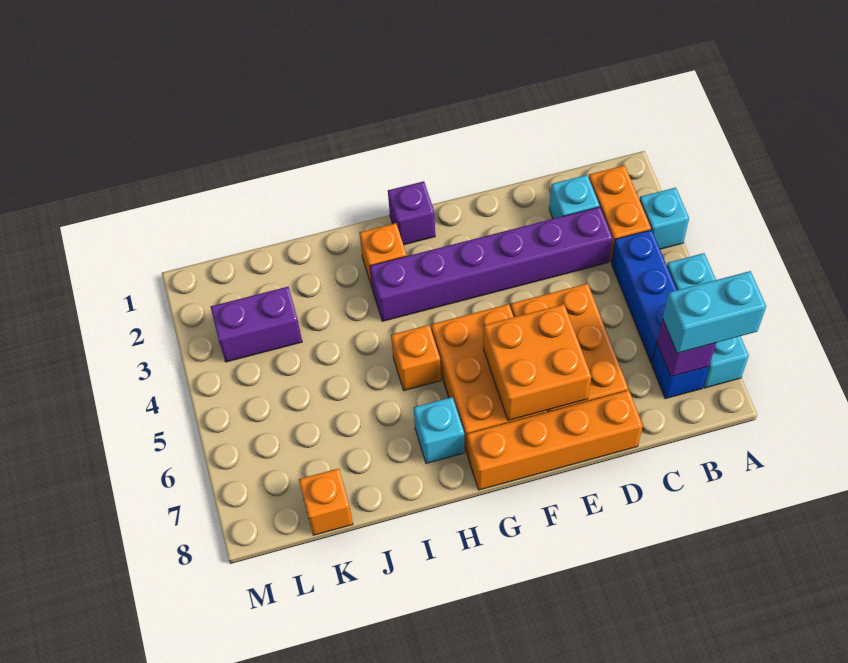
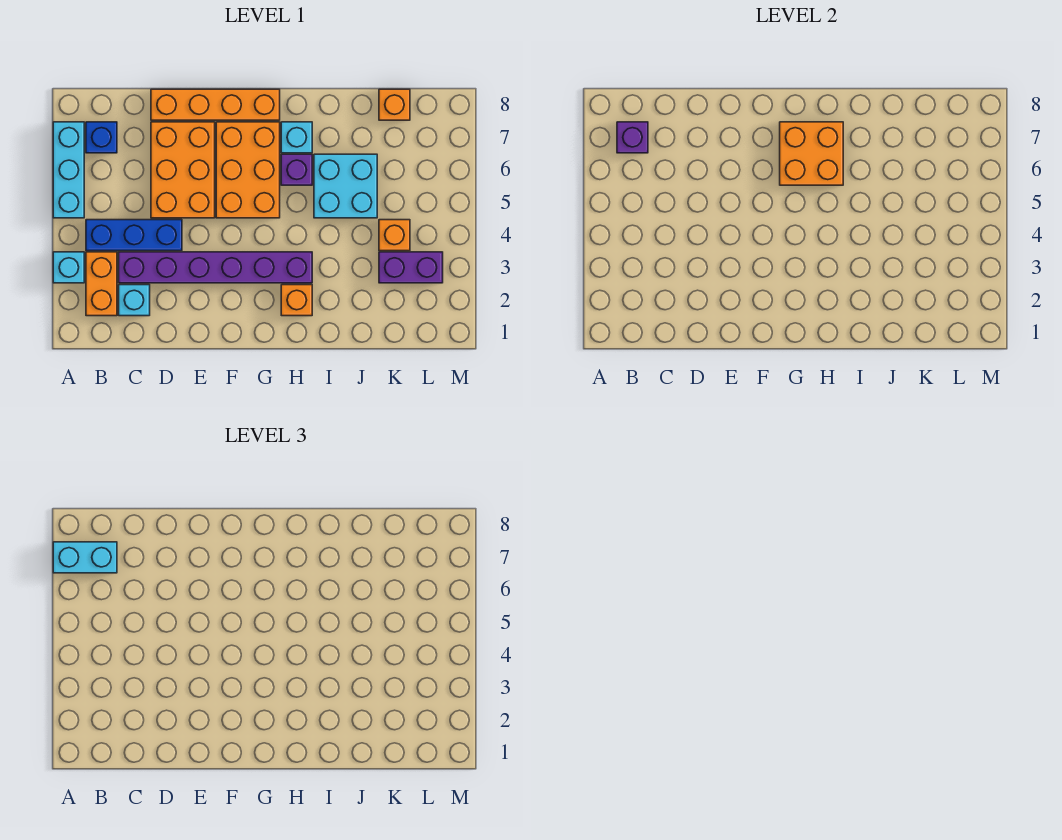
blue brick B4:B6 level 1 -> blue brick B4:D4 level 1
orange brick E6:F7 level 2 -> orange brick G6:H7 level 2
purple brick G1 level 1 -> purple brick H6 level 1
orange brick H5 level 1 -> orange brick K4 level 1
none -> cyan brick I5:J6 level 1

